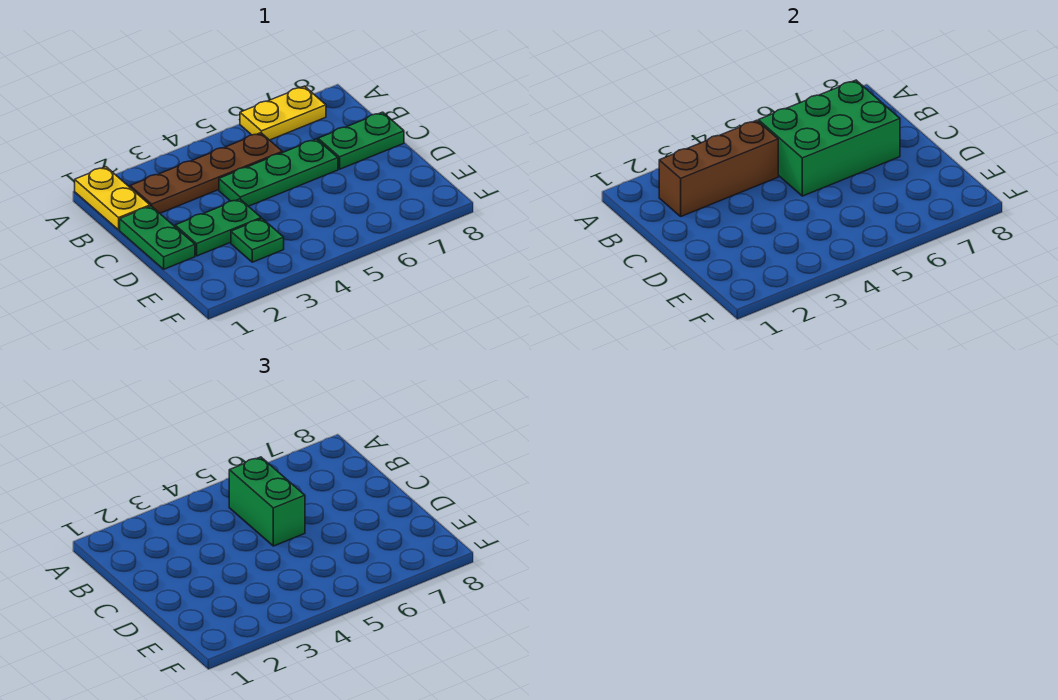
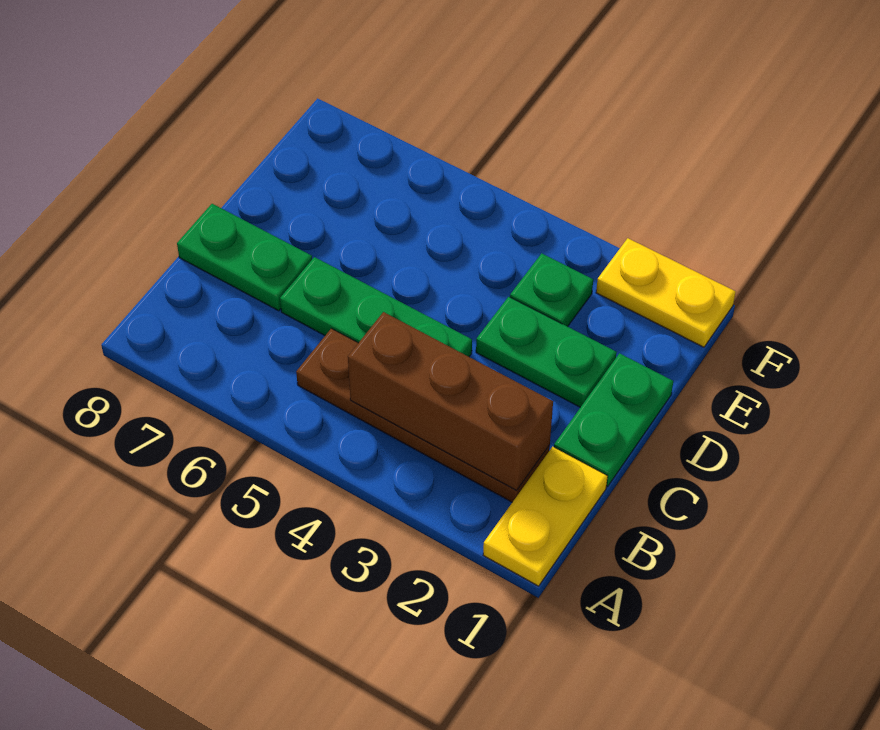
yellow plate A6:A7 level 1 -> yellow plate F1:F2 level 1
green brick B5:C7 level 2 -> none
green brick B5:C5 level 3 -> none

